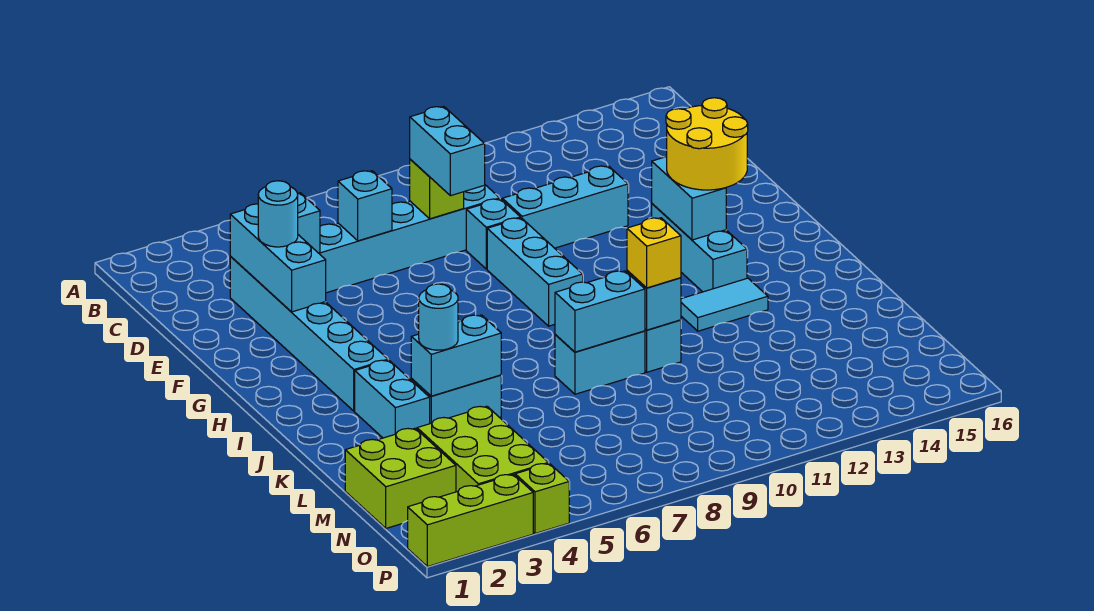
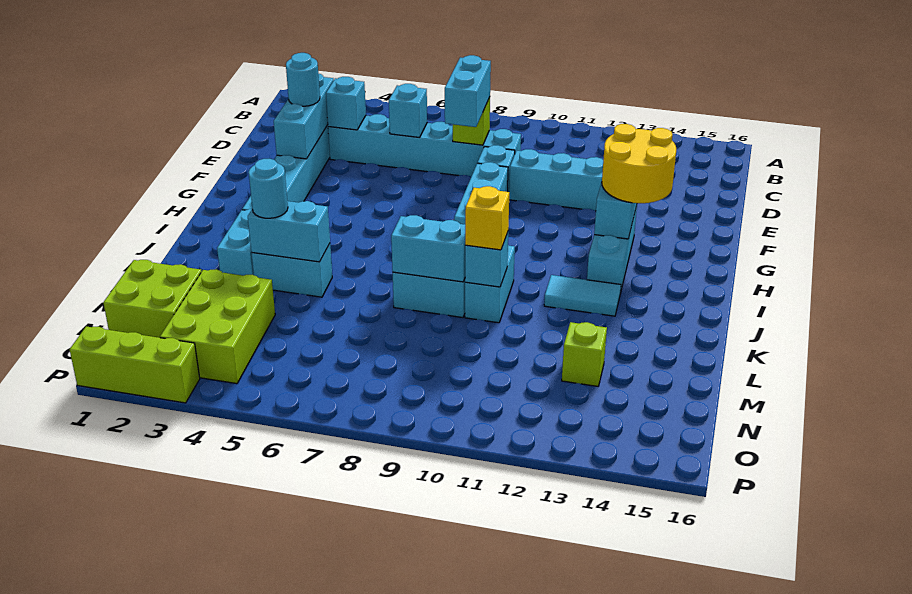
lime brick P4 level 1 -> lime brick M13 level 1

